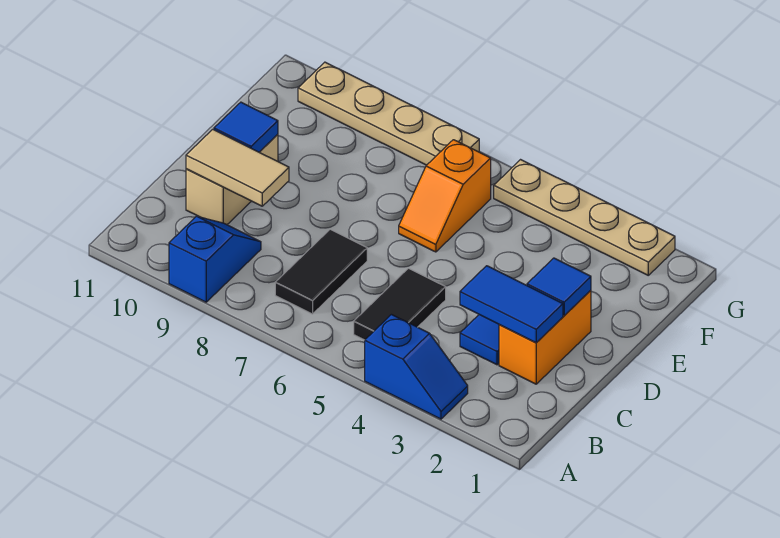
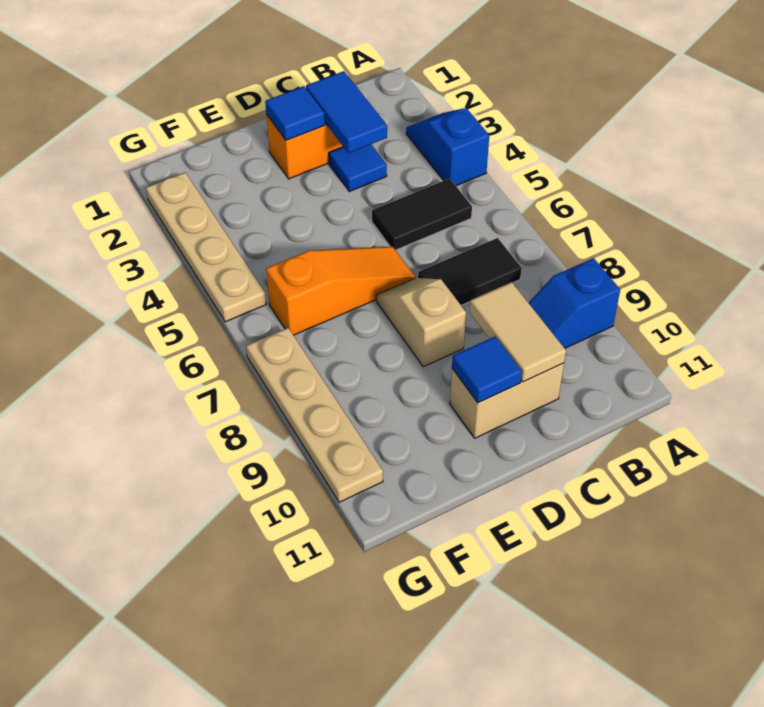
none -> tan slope D7:D8 level 1 top 8
orange slope E6:F6 level 1 top F -> orange slope D6:F6 level 1 top F

